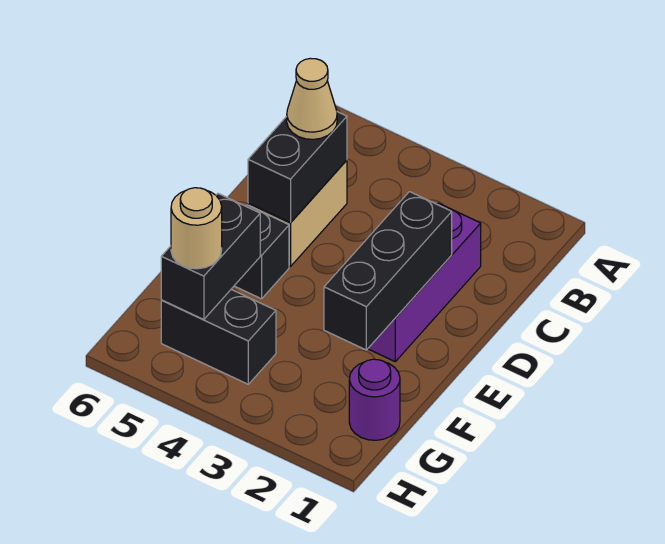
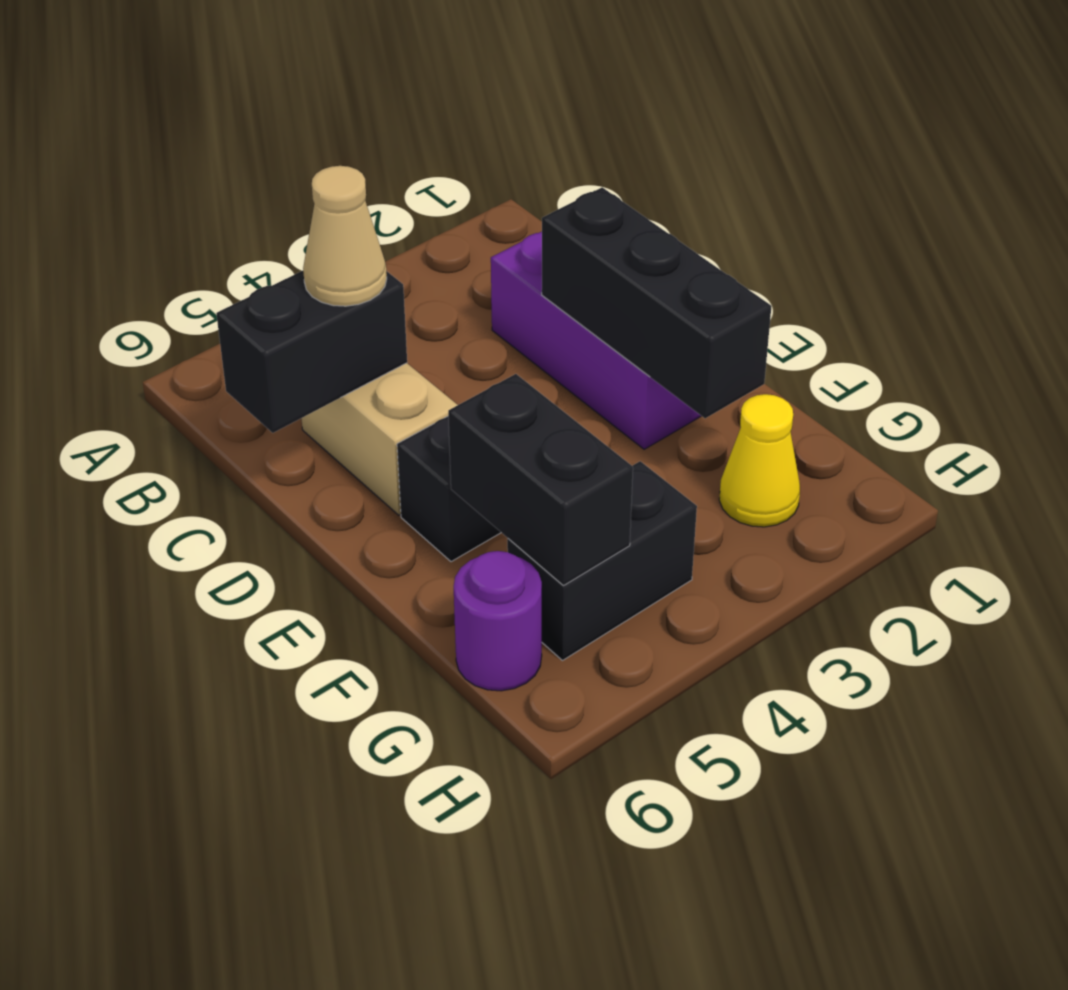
black brick C5:D5 level 2 -> black brick C5:C6 level 2
purple round brick G1 level 1 -> purple round brick G6 level 1
none -> yellow cone G2 level 1
tan round brick G5 level 3 -> none

